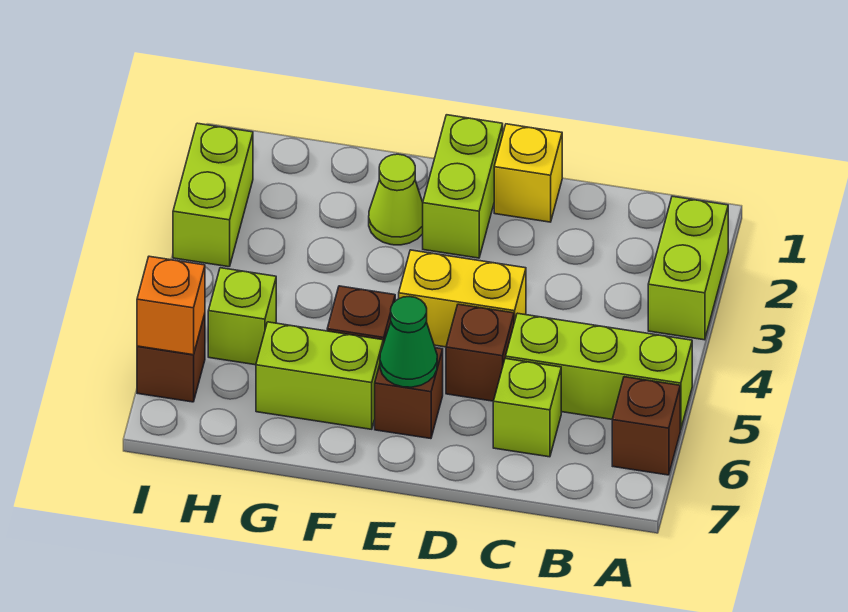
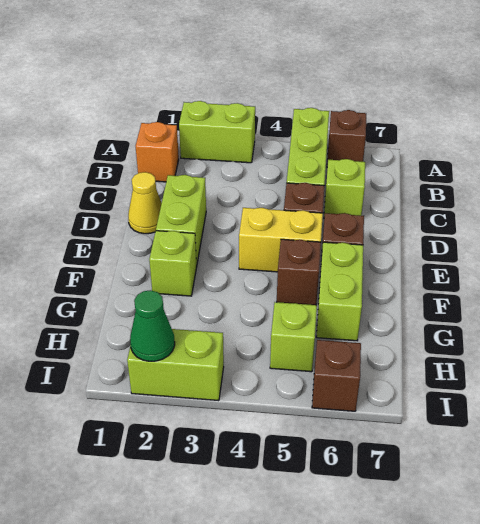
yellow brick D1 level 1 -> yellow cone D1 level 1
yellow brick D4:E4 level 1 -> yellow brick E4:E5 level 1
lime brick E1:E2 level 1 -> lime brick D2:E2 level 1
green cone E6 level 2 -> green cone I2 level 2
lime cone F2 level 1 -> lime brick F2 level 1
orange brick I6 level 2 -> orange brick B1 level 1

